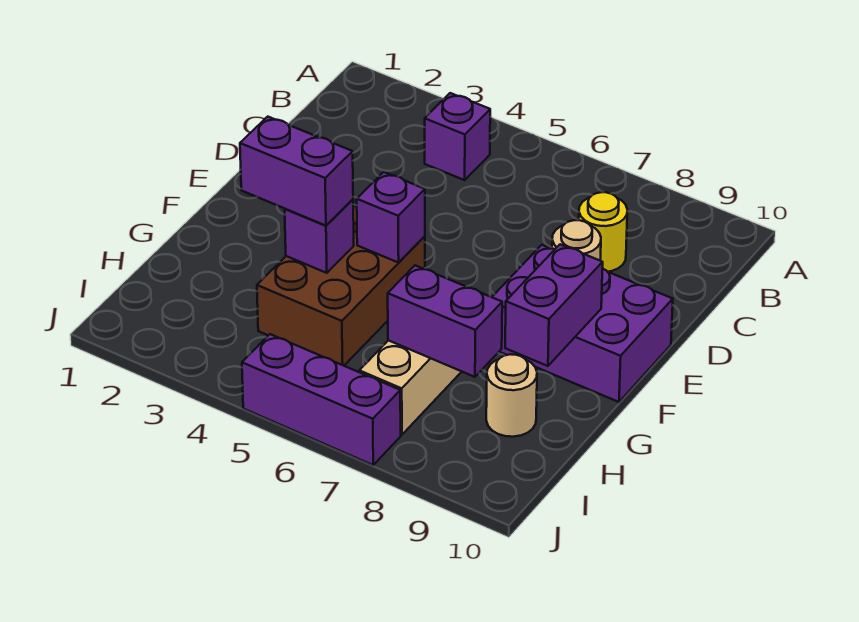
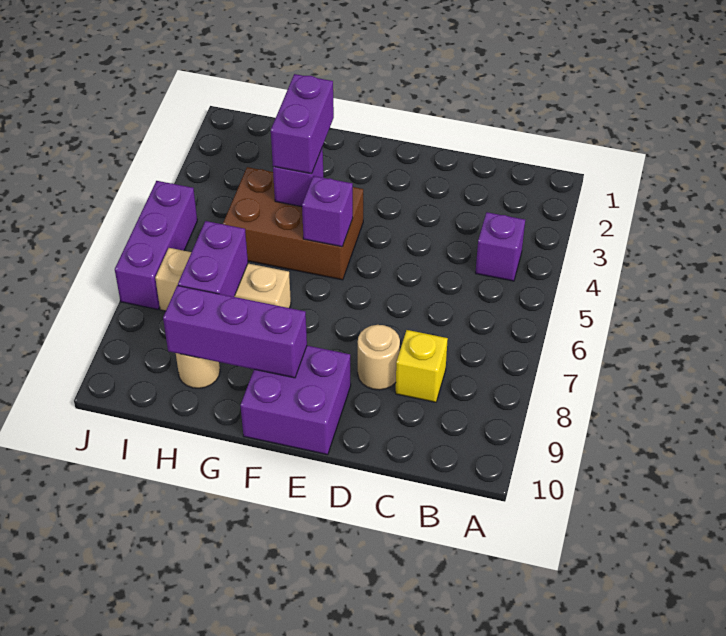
yellow round brick C8 level 1 -> yellow brick C8 level 1
purple brick E8:F10 level 1 -> purple brick E9:F10 level 1
purple brick F9:G9 level 2 -> purple brick F9:H9 level 2

